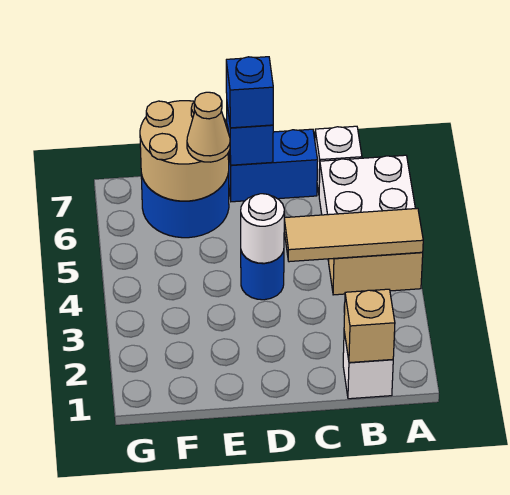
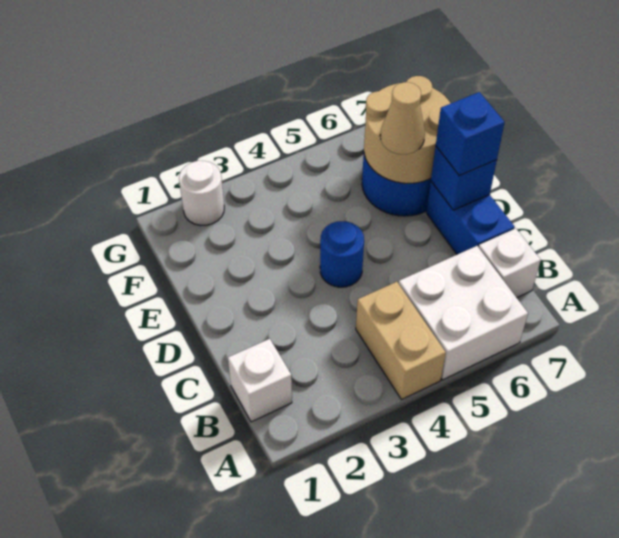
tan tile A4:C4 level 2 -> none
tan brick B1 level 2 -> none
white round brick D4 level 2 -> white round brick G2 level 1

